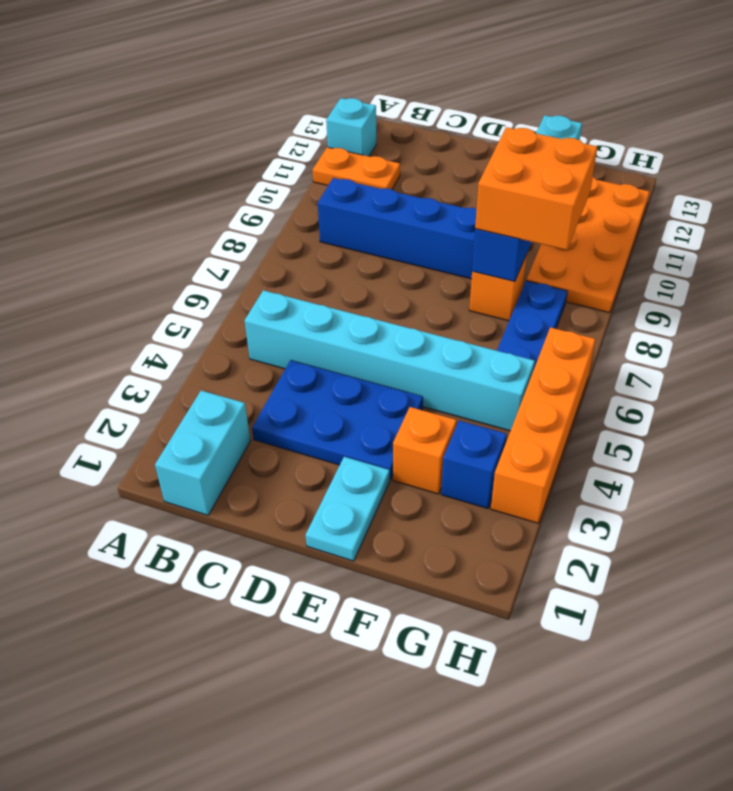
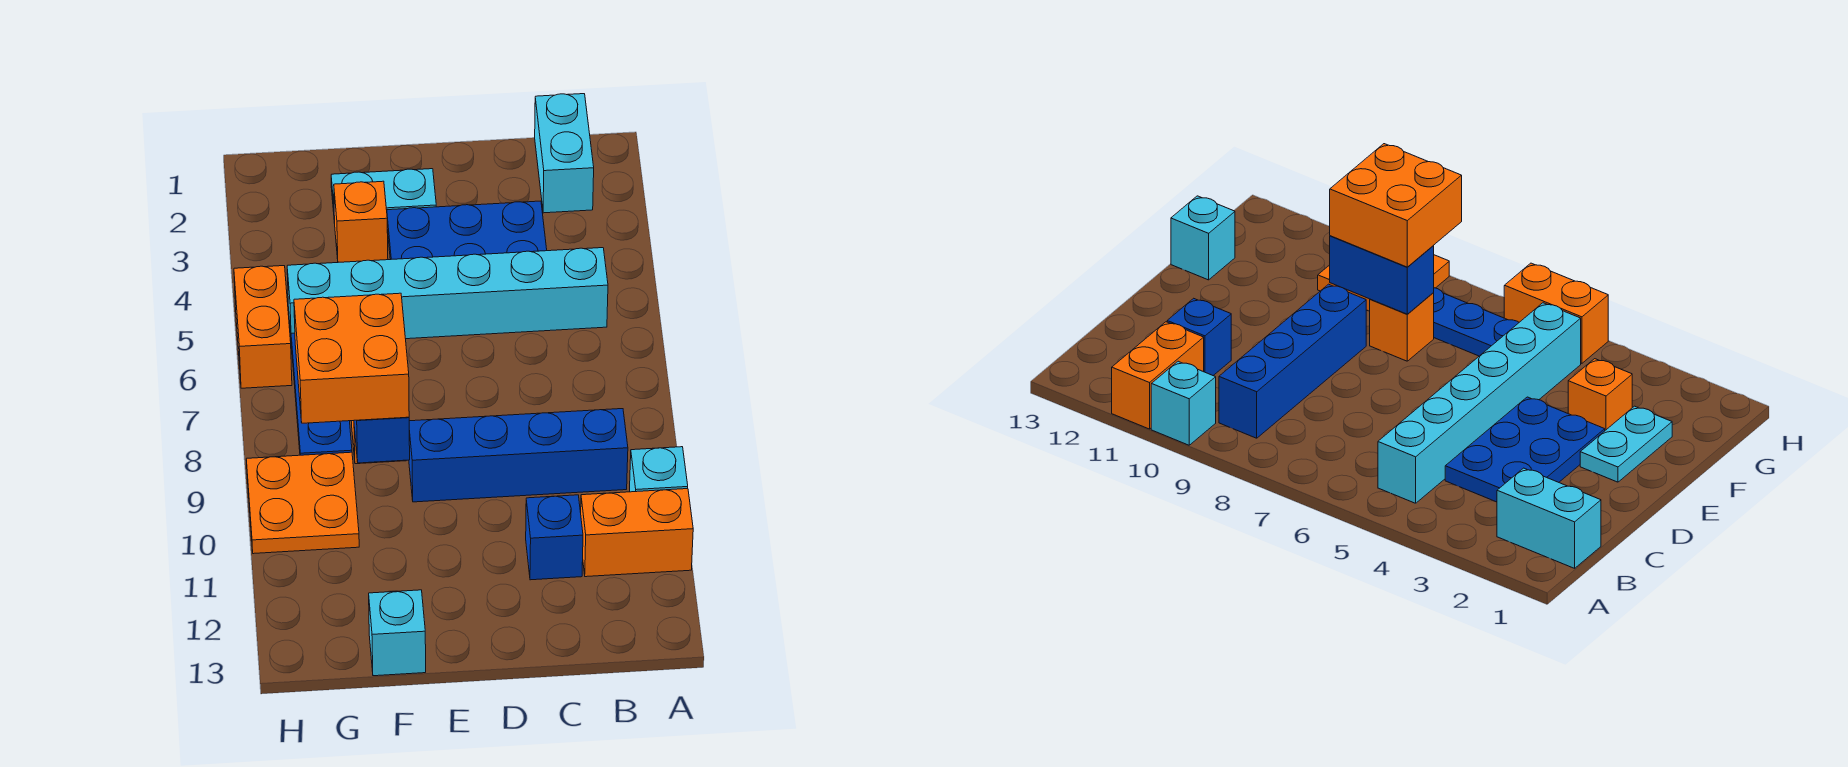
orange plate A11:B11 level 1 -> orange brick A11:B11 level 1
cyan brick A12 level 1 -> cyan brick A10 level 1
cyan plate E1:E2 level 1 -> cyan plate E2:F2 level 1
blue brick G3 level 1 -> blue brick C11 level 1
orange plate G9:H12 level 1 -> orange plate G9:H10 level 1
orange brick H3:H6 level 1 -> orange brick H5:H6 level 1

